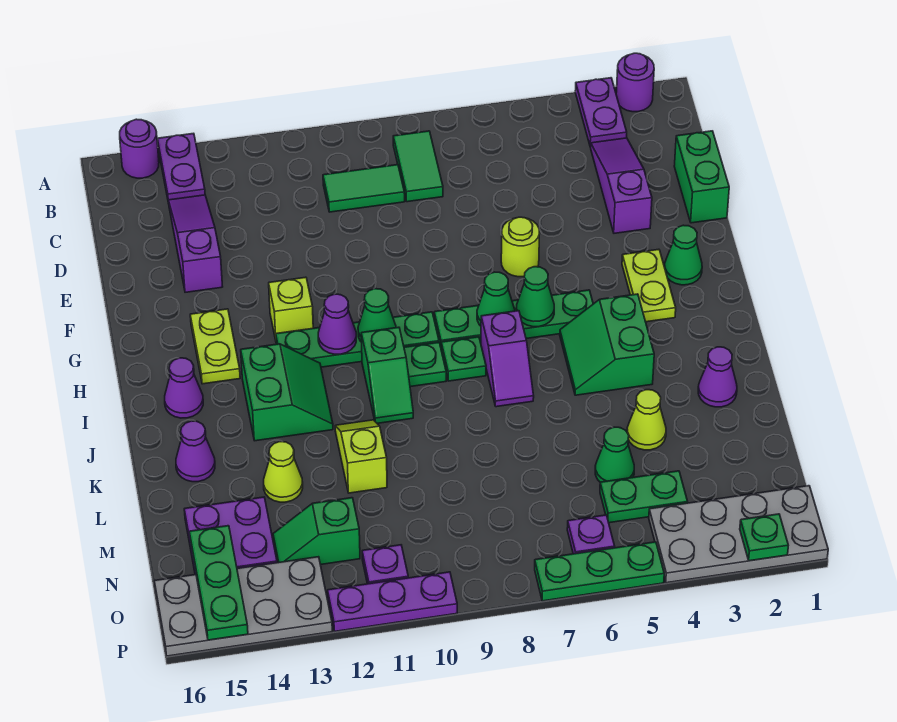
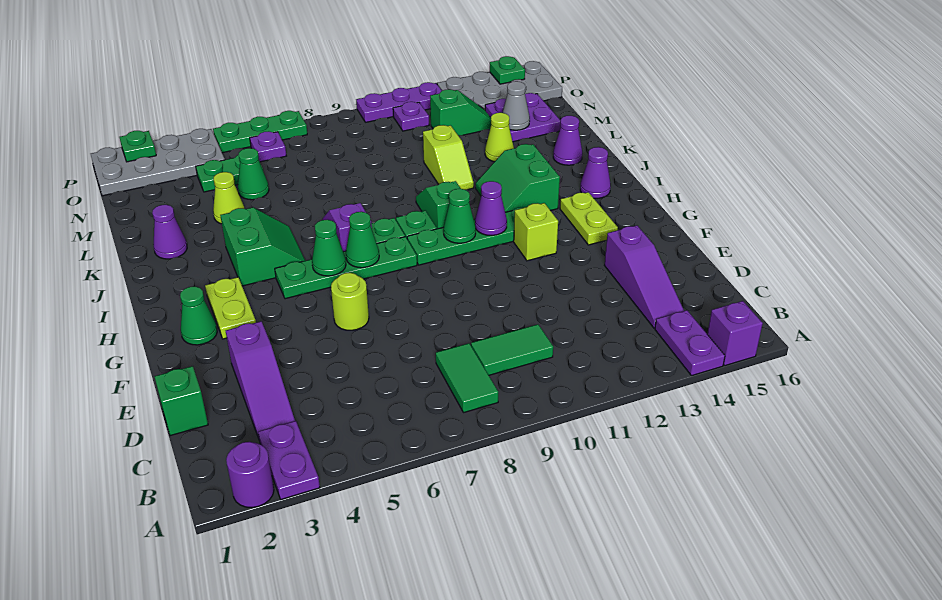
purple round brick A15 level 1 -> purple brick A15 level 1
green brick D1:E1 level 1 -> green brick D1 level 1
none -> grey cone M14 level 2
green plate N15:P15 level 2 -> green plate P15 level 2

